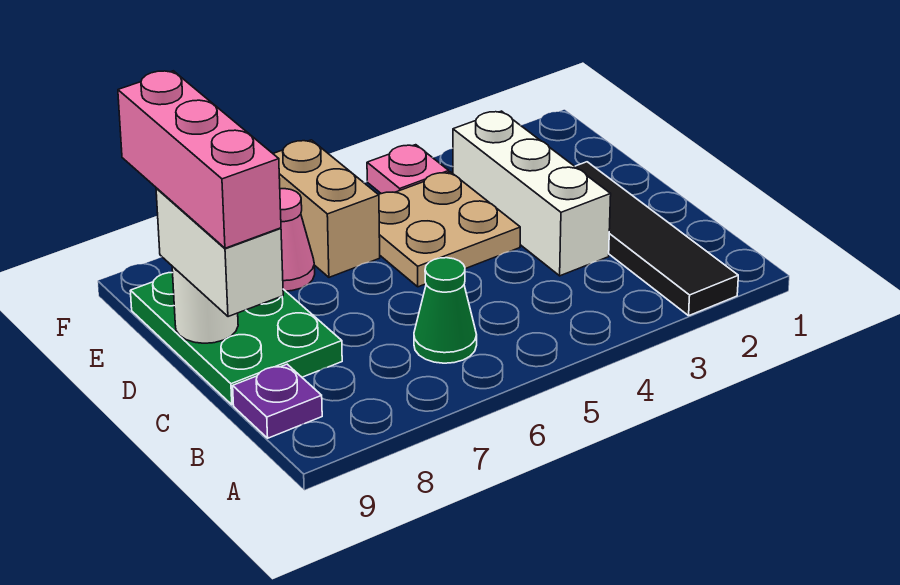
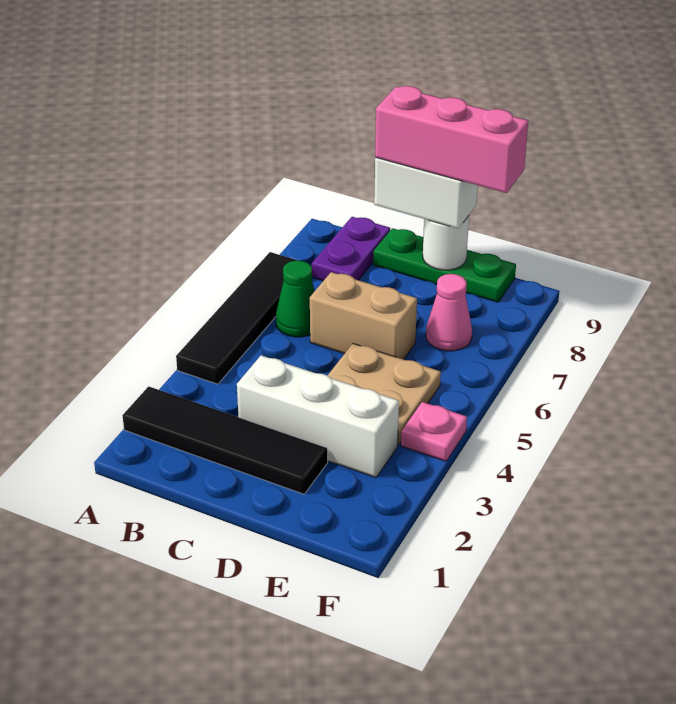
none -> black tile A4:A7 level 1
purple plate B9 level 1 -> purple plate B8:B9 level 1
green plate C8:E9 level 1 -> green plate C9:E9 level 1
tan brick E6:F6 level 1 -> tan brick C6:D6 level 1

